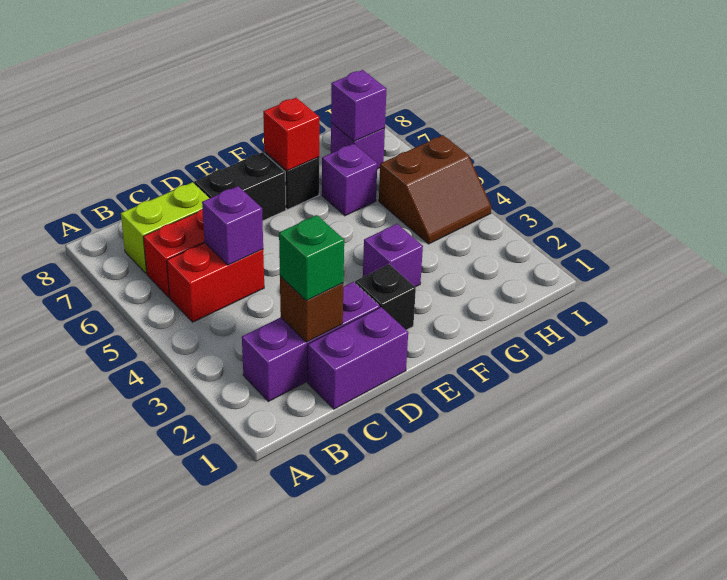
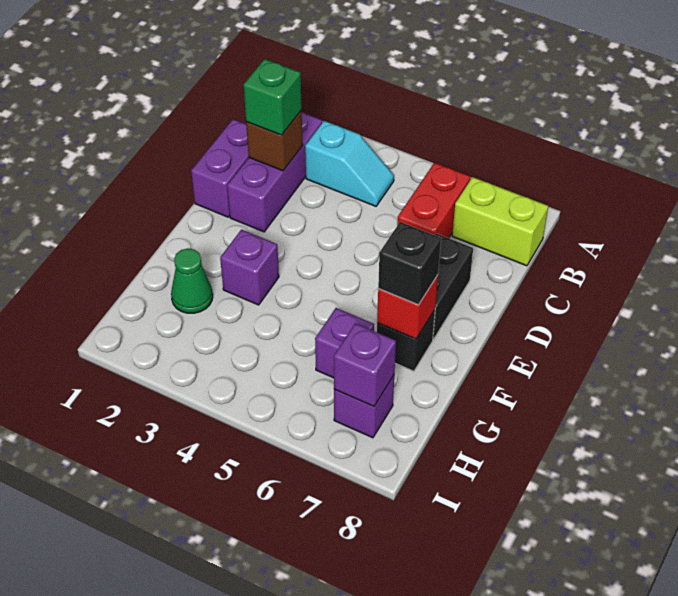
none -> cyan slope B3:B4 level 1 top 3
red brick B5:C5 level 1 -> none
lime brick B7:C7 level 1 -> lime brick B7:B8 level 1
purple brick C5 level 2 -> none
black brick E2 level 1 -> black brick F7 level 3
none -> green cone G2 level 1
brown slope H4:I5 level 1 top 5 -> none

